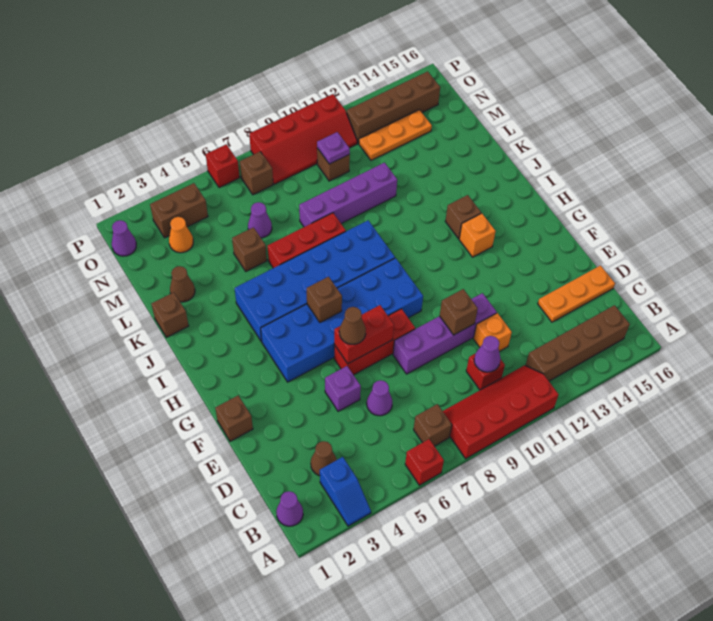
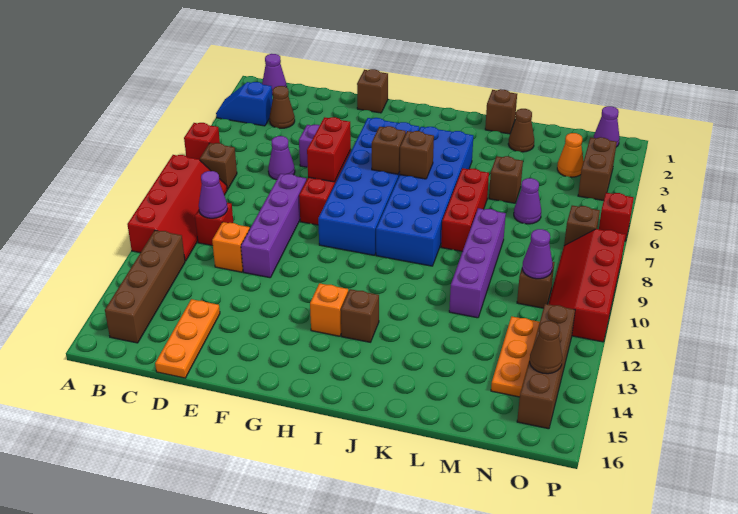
brown brick E10 level 2 -> brown brick I6 level 2
brown cone F6 level 3 -> brown cone O14 level 2
purple plate N10 level 2 -> purple cone N10 level 2

